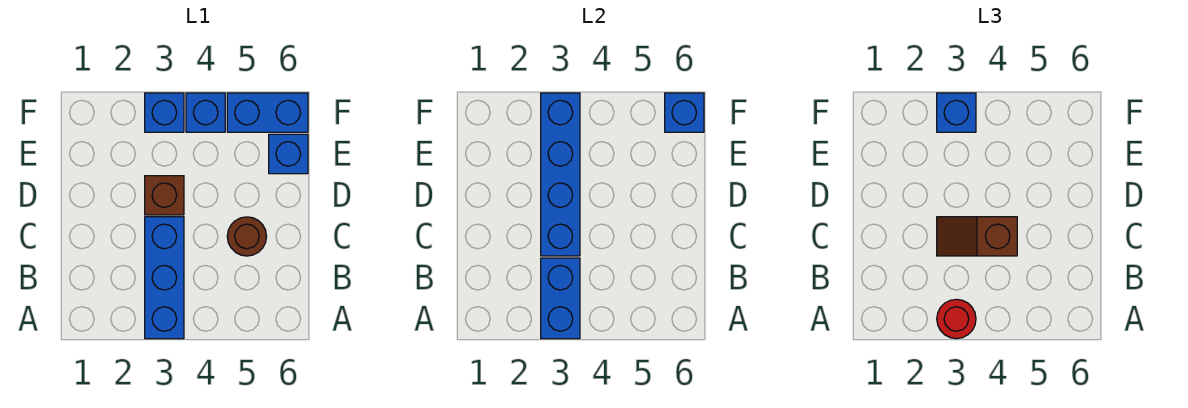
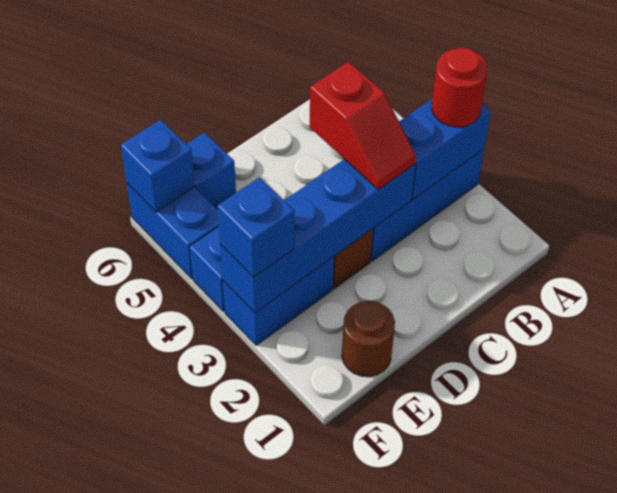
brown slope C3:C4 level 3 top 4 -> red slope C3:C4 level 3 top 4
brown round brick C5 level 1 -> brown round brick E1 level 1
blue brick F3 level 1 -> blue brick E3:F3 level 1

